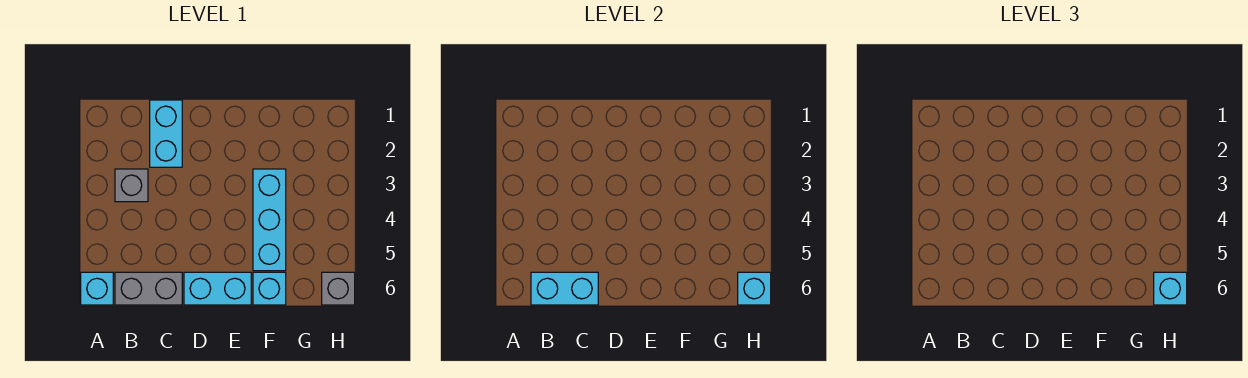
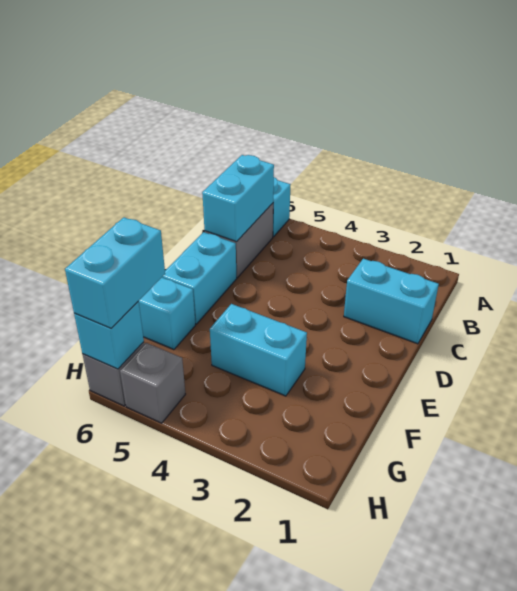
grey brick B3 level 1 -> grey brick H5 level 1
cyan brick F3:F5 level 1 -> cyan brick F3:F4 level 1
cyan brick H6 level 3 -> cyan brick G6:H6 level 3

